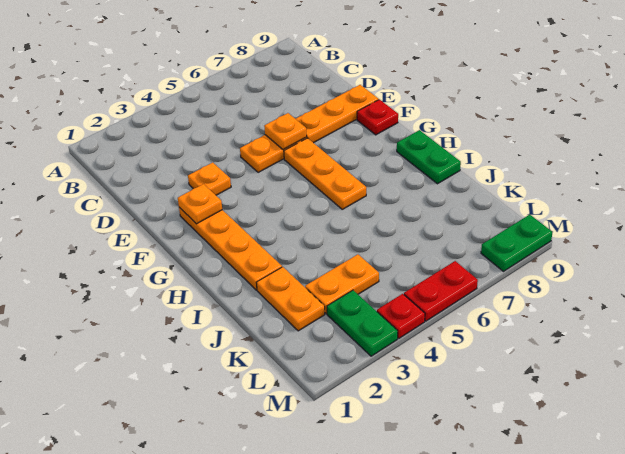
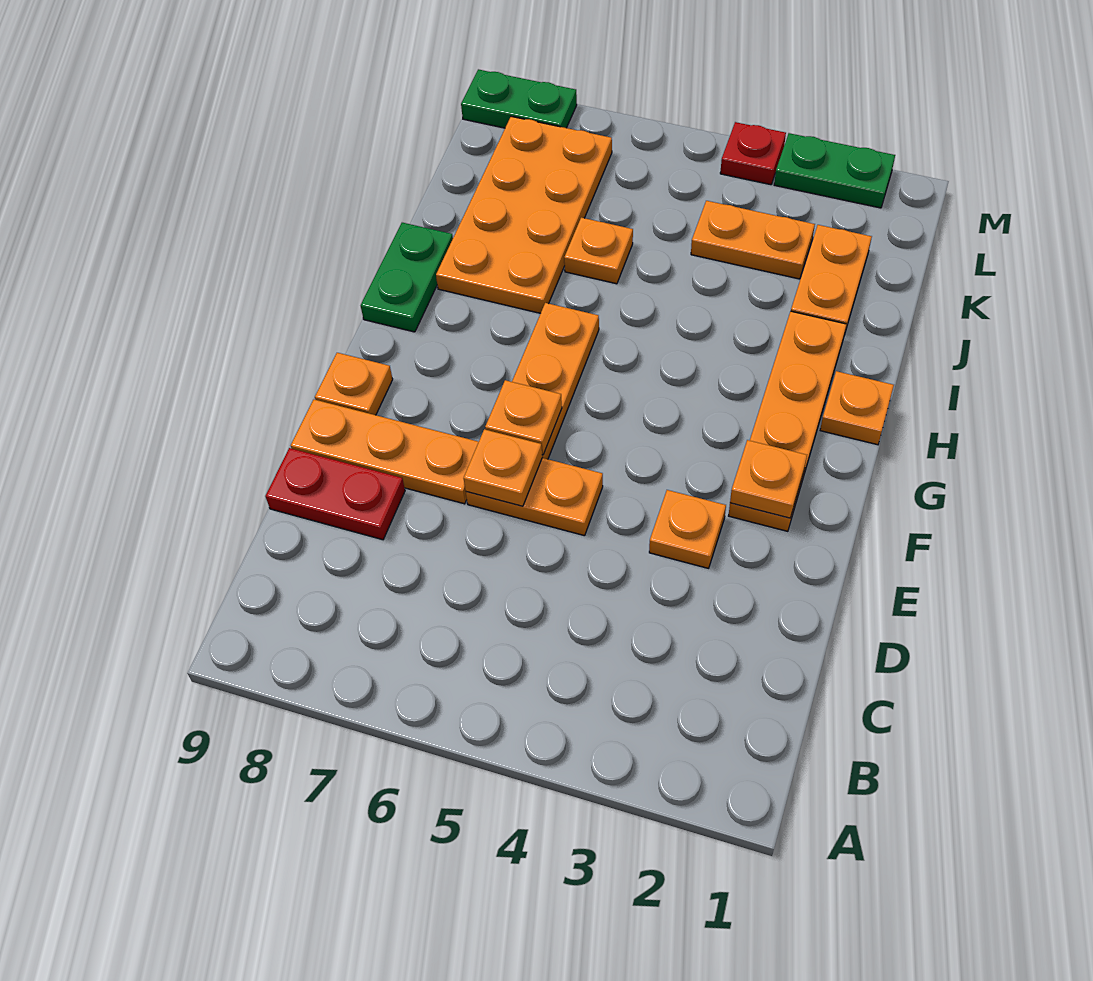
none -> orange plate F6 level 2
red plate F9 level 1 -> orange plate F9 level 1
none -> orange plate H1 level 1
none -> orange plate I7:L8 level 1
none -> orange plate J6 level 1
green plate L3:M3 level 1 -> green plate M2:M3 level 1
red plate M5:M6 level 1 -> red plate D8:D9 level 1

